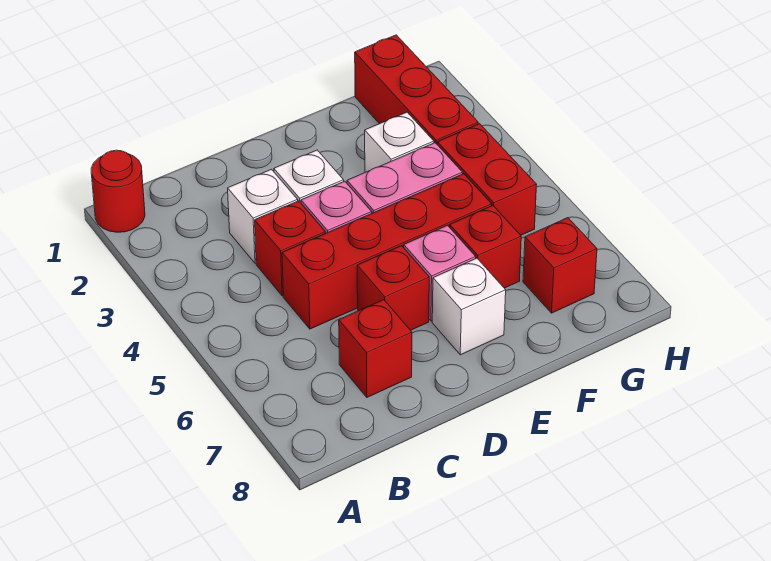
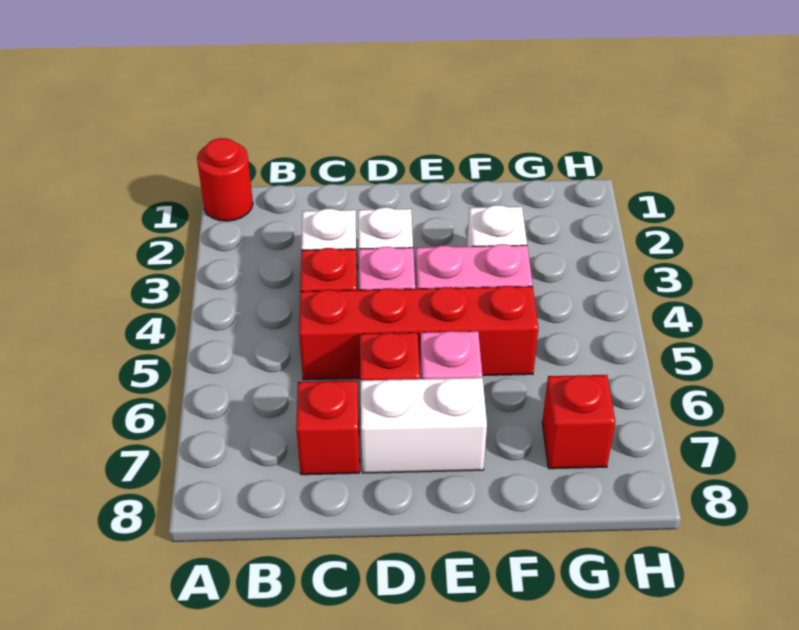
white brick E7 level 1 -> white brick D7:E7 level 1
red brick F6 level 1 -> none
red brick G1:G3 level 1 -> none
red brick G4:G5 level 1 -> none

